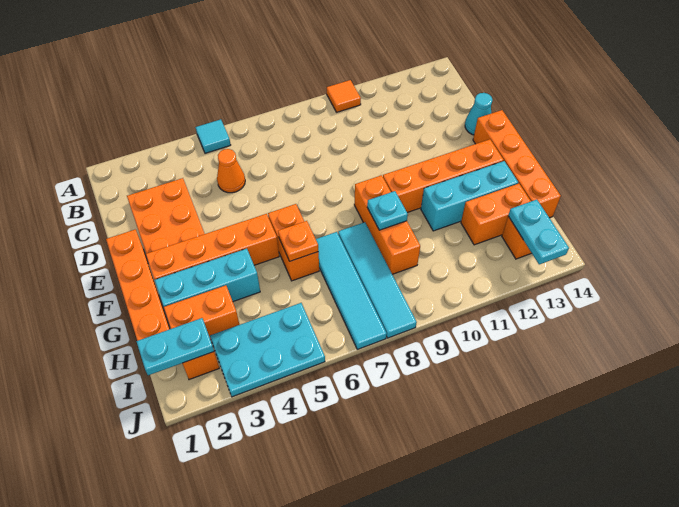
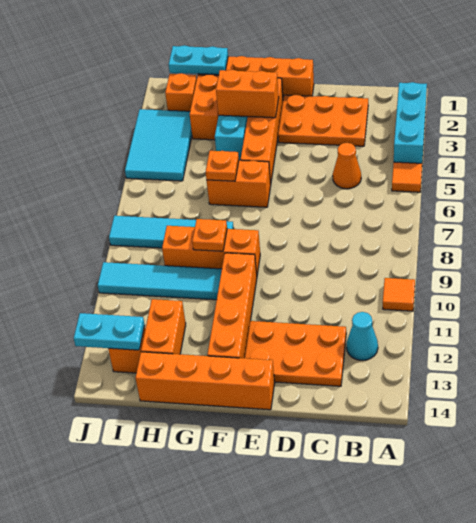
cyan tile A5 level 1 -> orange tile A5 level 1
none -> orange plate C12:E13 level 1
cyan cone D14 level 1 -> cyan cone B12 level 1
none -> orange brick F3:G3 level 2
cyan tile G7:J7 level 1 -> cyan tile G10:J10 level 1
cyan plate G9 level 2 -> orange plate G9 level 2
cyan brick G11:G13 level 1 -> cyan brick A2:A4 level 1
cyan plate I1:I2 level 2 -> cyan plate H1:I1 level 2
cyan plate I3:J5 level 1 -> cyan tile I3:J5 level 1

